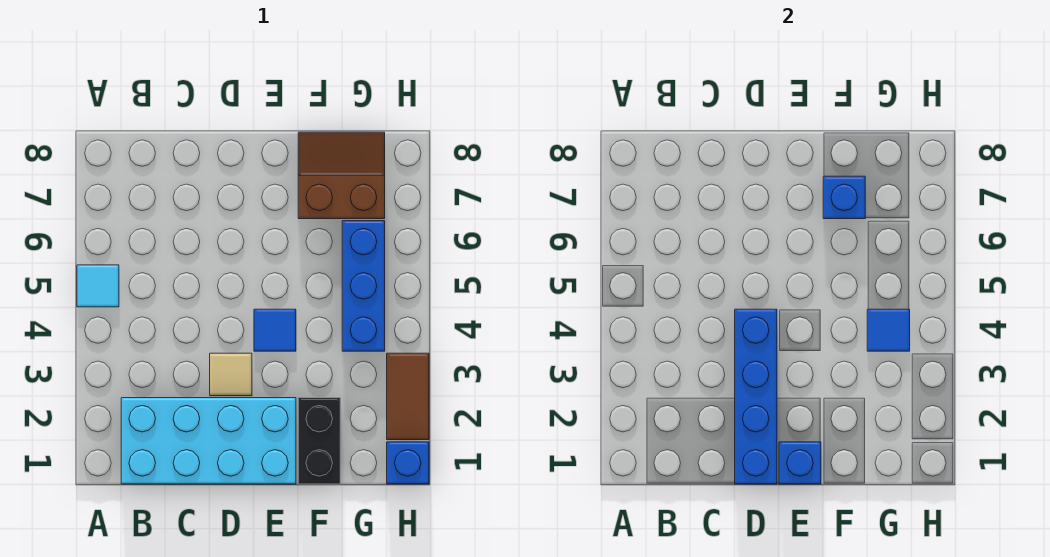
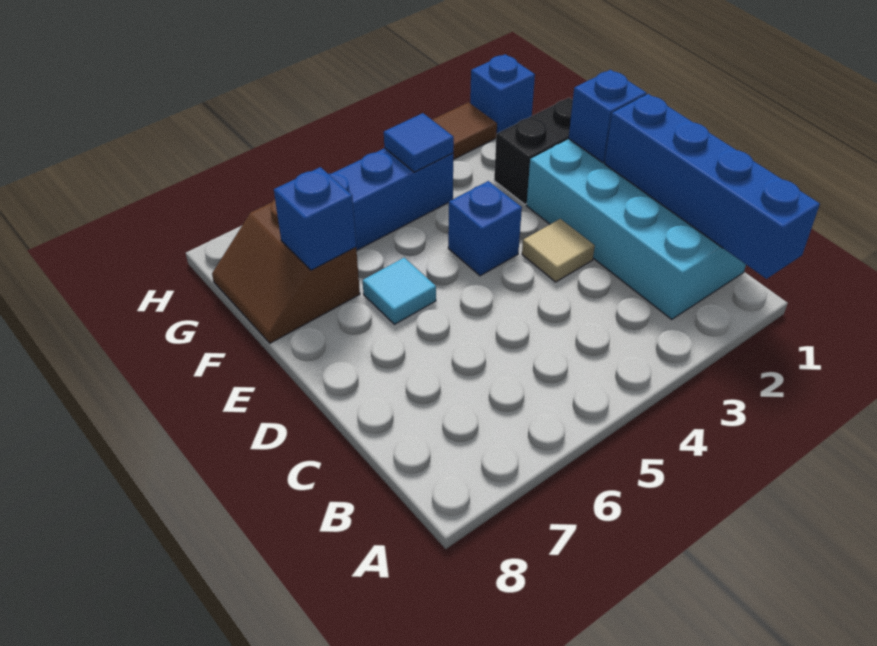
cyan tile A5 level 1 -> cyan tile E6 level 1
blue brick D1:D4 level 2 -> blue brick A1:D1 level 2
blue tile E4 level 1 -> blue brick E4 level 1

